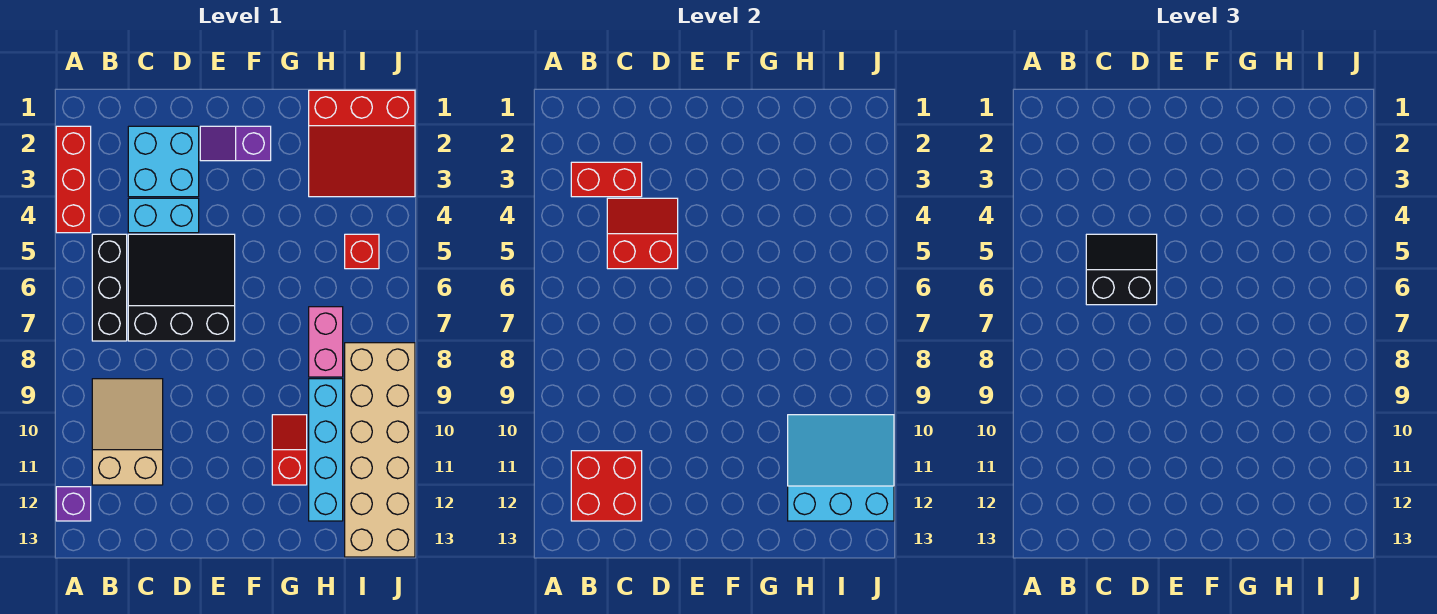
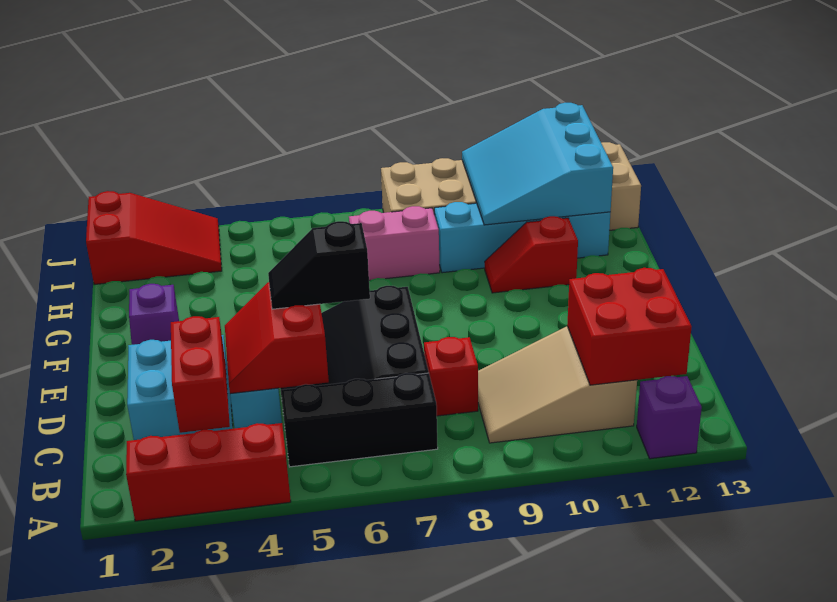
black slope C5:D6 level 3 top 6 -> black slope D5:D6 level 3 top 6
red slope H1:J3 level 1 top 1 -> red slope I1:J3 level 1 top 1
red brick I5 level 1 -> red brick C8 level 1

